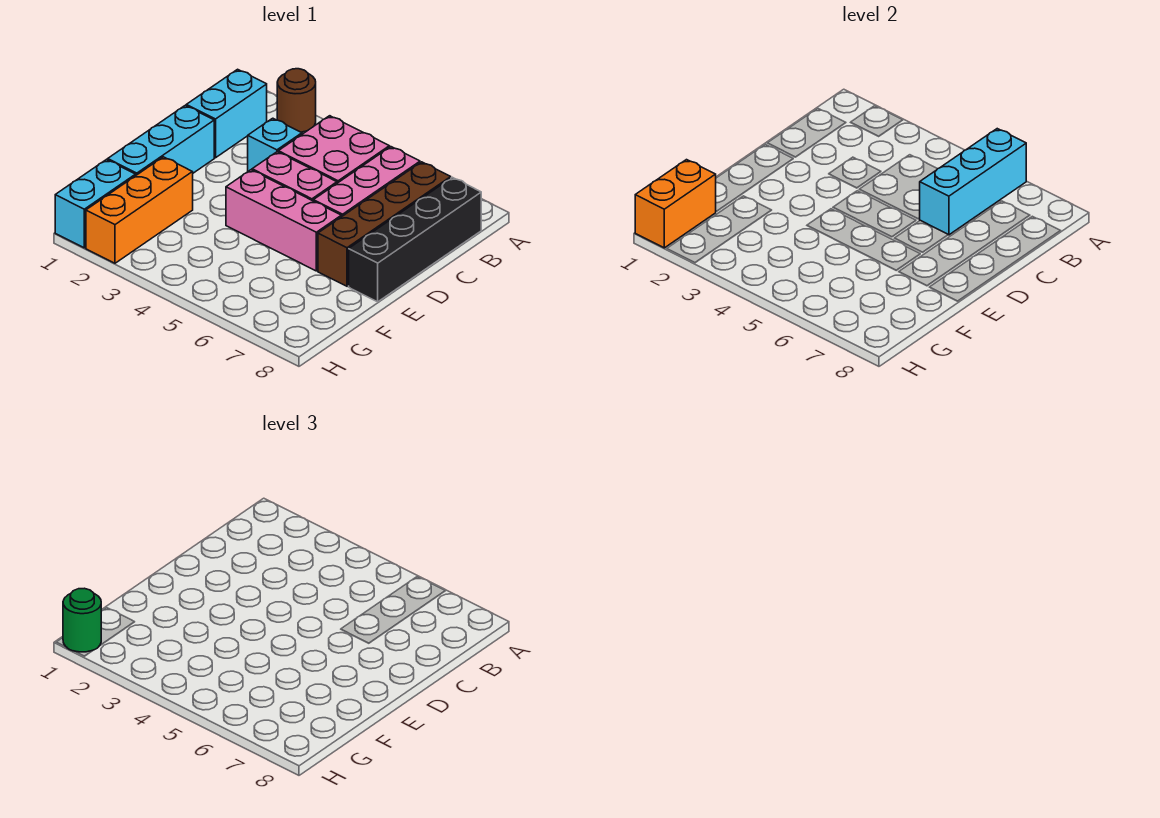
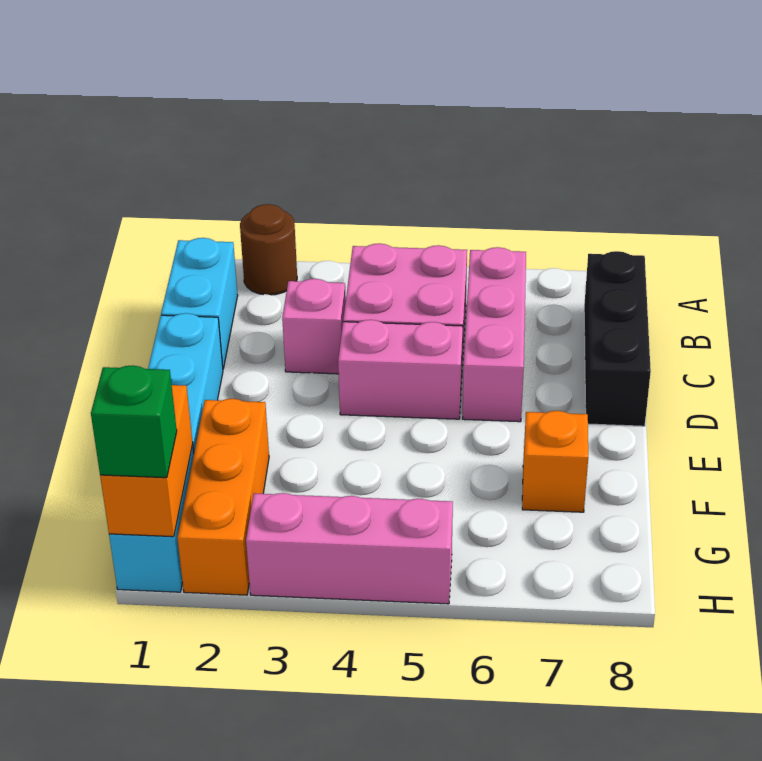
cyan brick A6:C6 level 2 -> none
brown brick B7:E7 level 1 -> none
black brick B8:E8 level 1 -> black brick B8:D8 level 1
cyan brick C3 level 1 -> pink brick C3 level 1
pink brick E4:E6 level 1 -> pink brick H3:H5 level 1
none -> orange brick F7 level 1
green round brick H1 level 3 -> green brick H1 level 3

